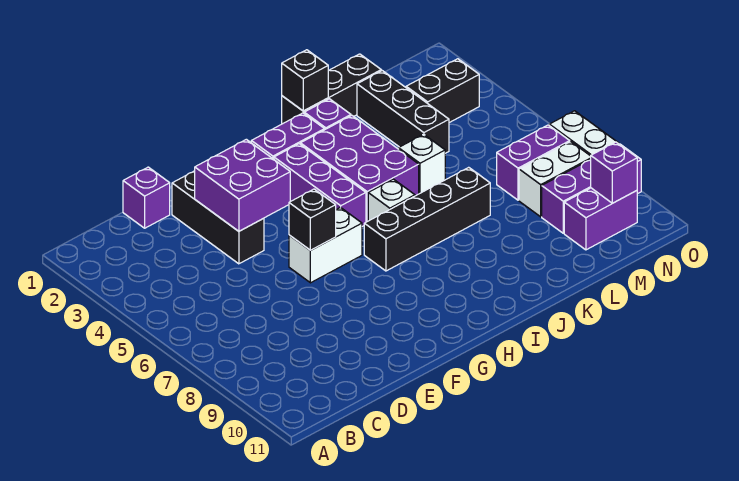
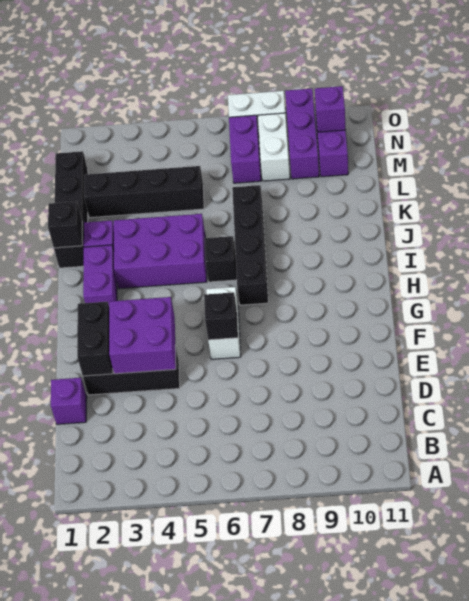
purple brick H3:H5 level 1 -> none
white brick I6 level 1 -> black brick I6 level 1
black brick J1:L1 level 1 -> black brick J1:M1 level 1
white brick K5 level 1 -> none
black brick L2:L4 level 1 -> black brick L2:L5 level 1
black brick M3:N3 level 1 -> black brick E2:F2 level 2

